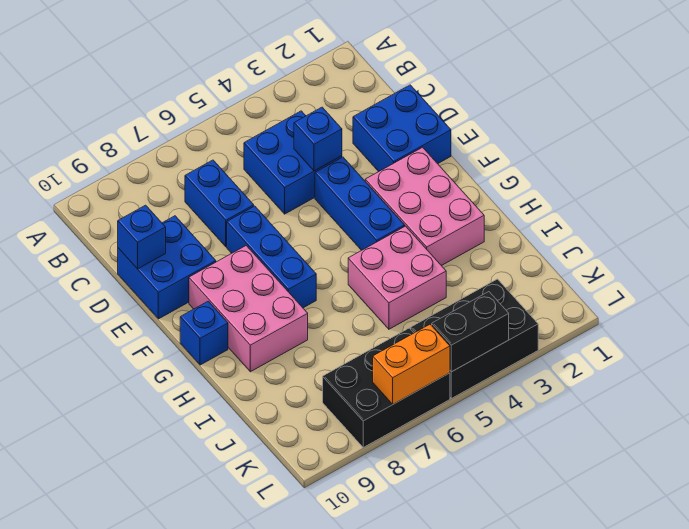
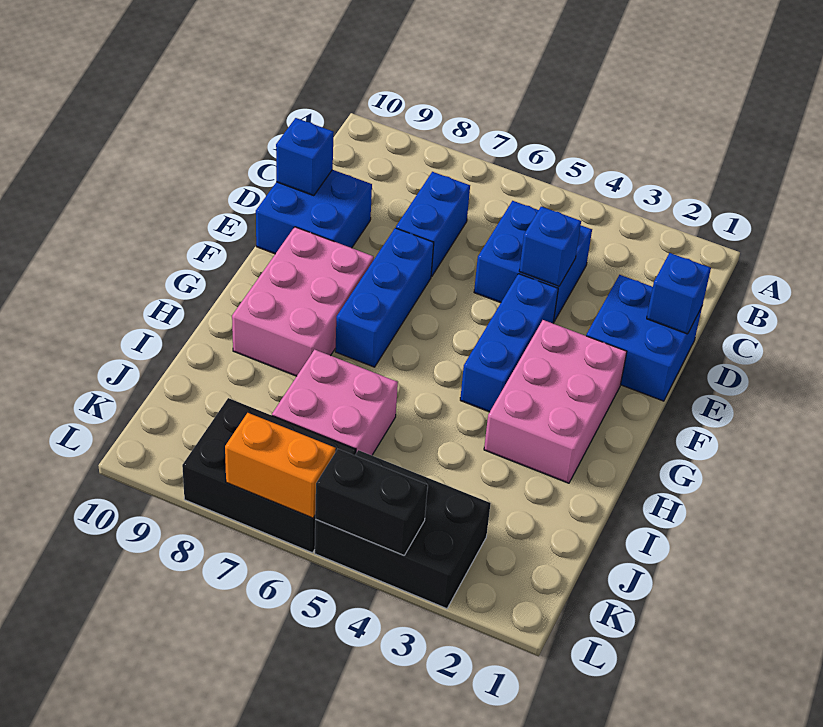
blue brick G10 level 1 -> blue brick D1 level 2
pink brick H4:I5 level 1 -> pink brick I6:J7 level 1

